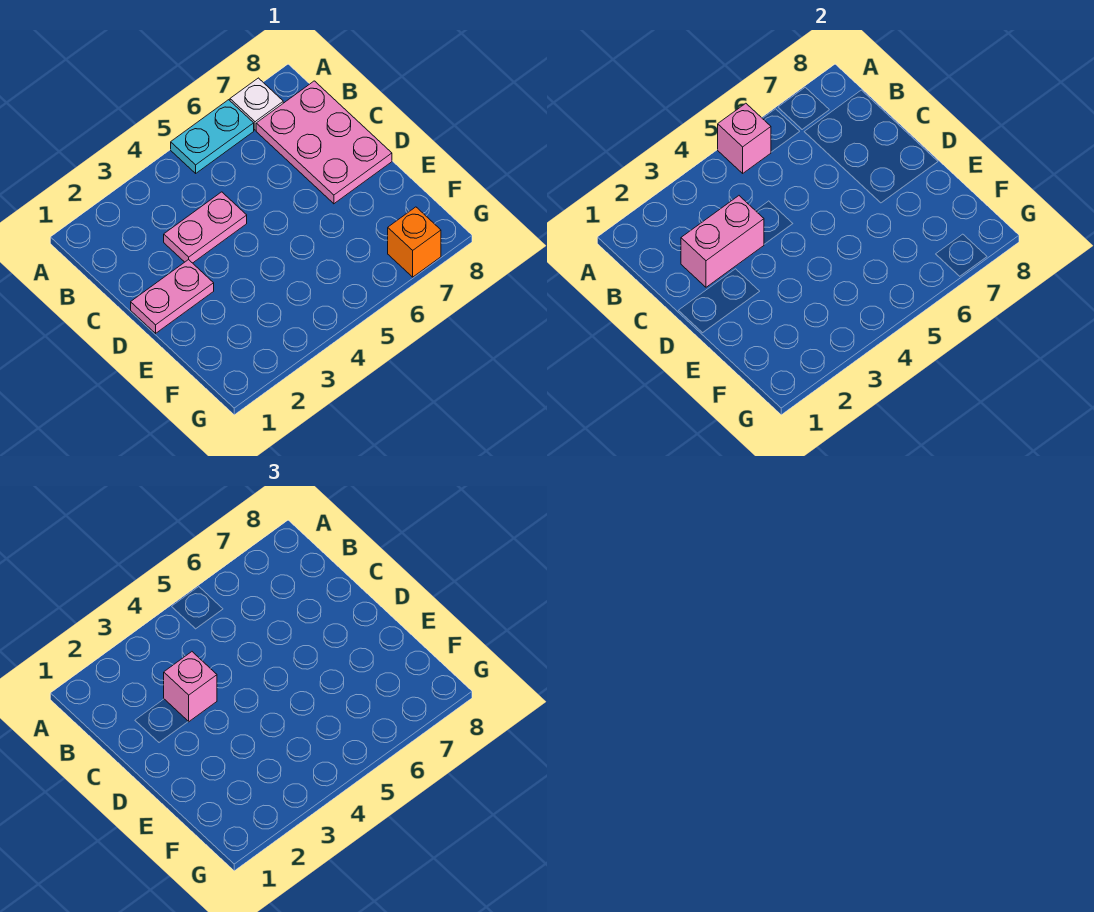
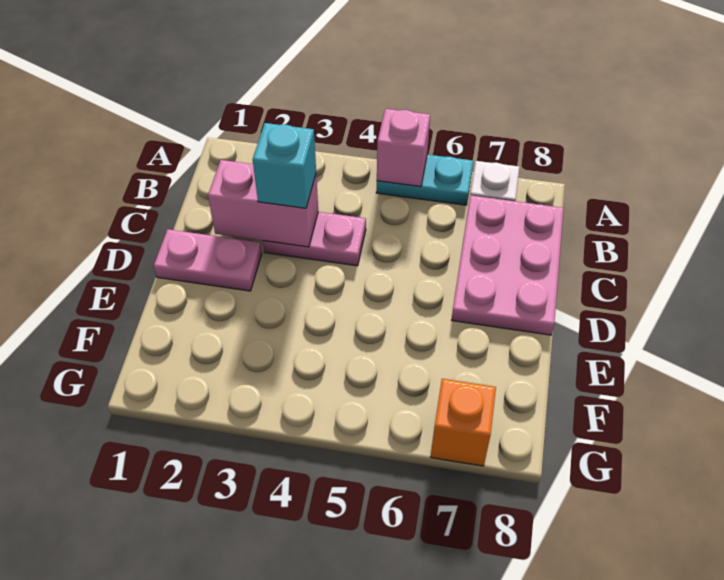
pink brick C3 level 3 -> cyan brick C3 level 3

